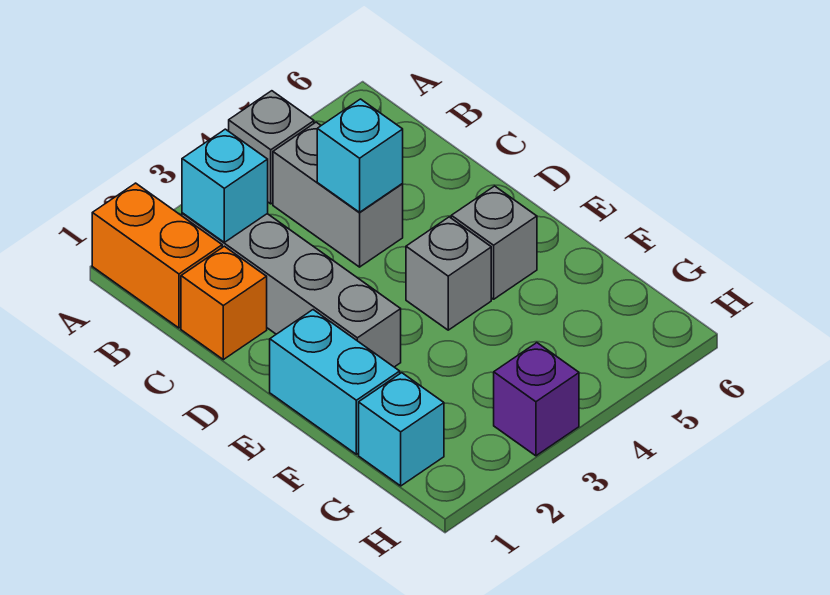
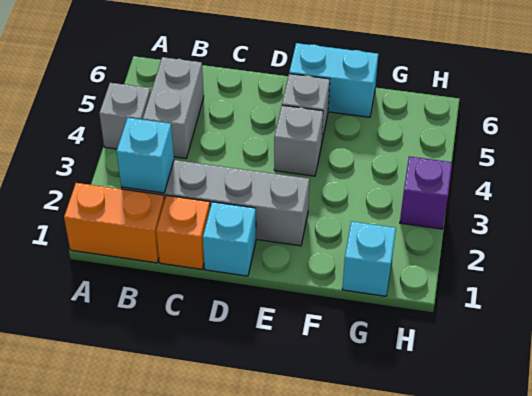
grey brick B4:C4 level 1 -> grey brick B4:B5 level 1
cyan brick C4 level 2 -> cyan brick D1 level 1
cyan brick E1:F1 level 1 -> cyan brick E6:F6 level 1

